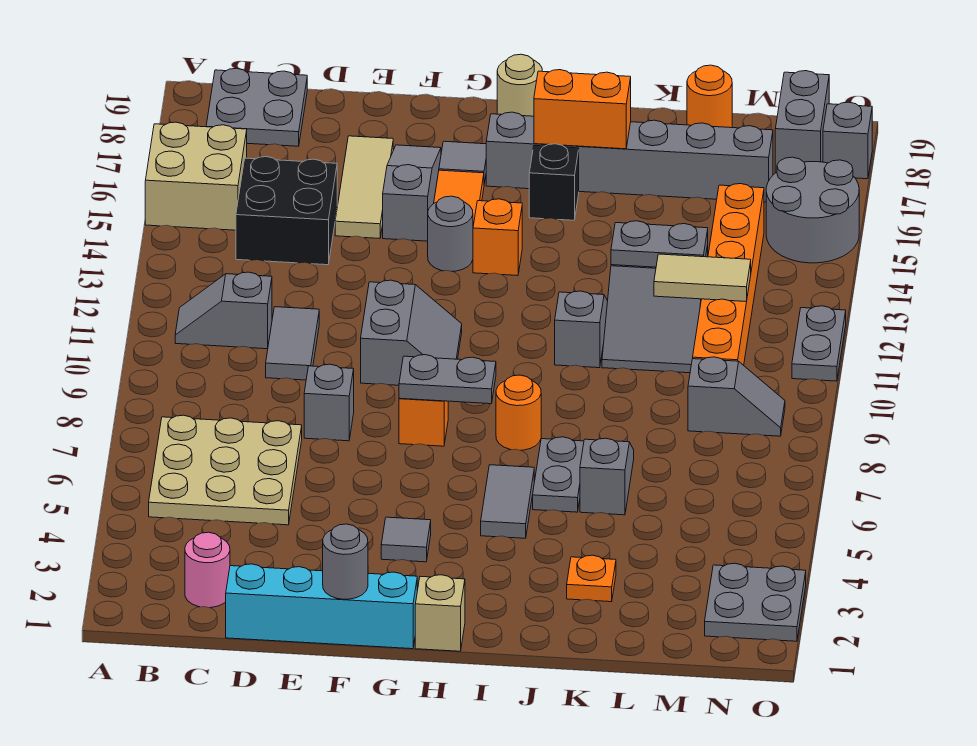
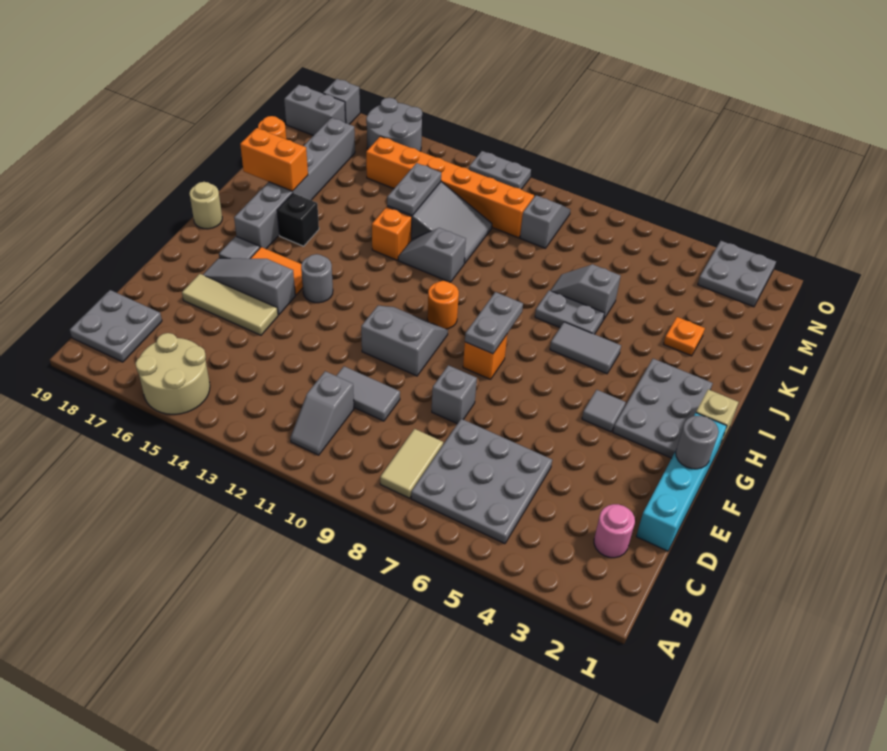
tan brick A15:B16 level 1 -> tan round brick A15:B16 level 1
tan plate B5:D7 level 1 -> grey plate B5:D7 level 1
black brick C14:D15 level 1 -> none
none -> grey plate G2:I3 level 1
orange brick H14 level 1 -> orange brick J13 level 1
orange round brick I8 level 1 -> orange round brick H10 level 1
orange brick I17:J17 level 2 -> orange brick J17:J18 level 2
tan tile L12:M12 level 2 -> tan tile B8:C8 level 1

